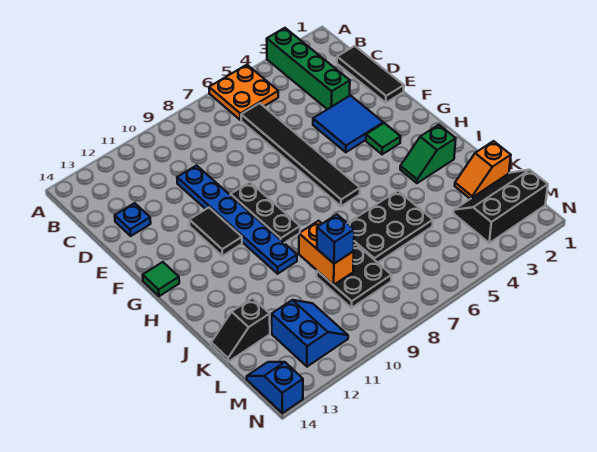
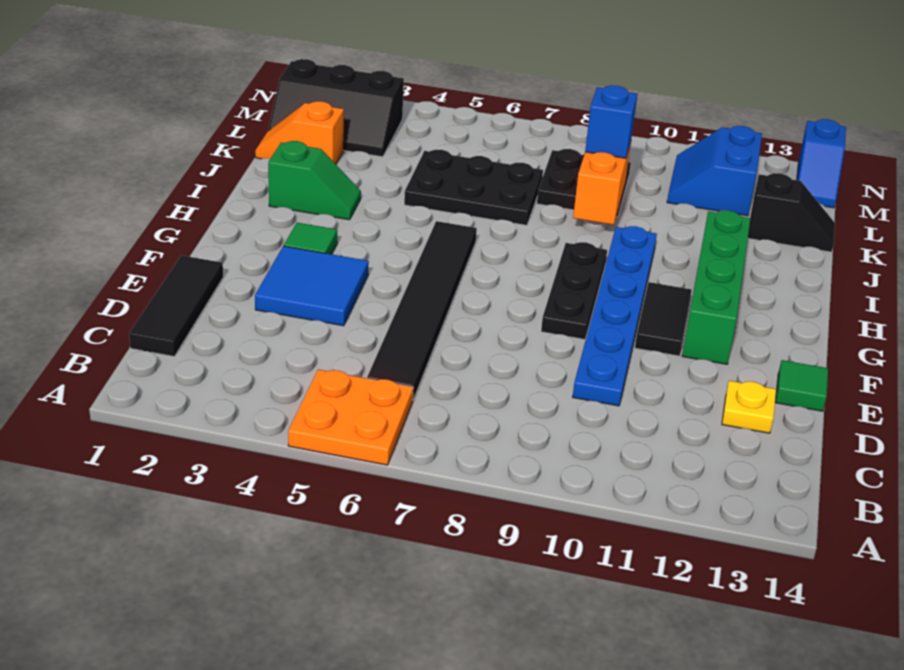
green brick A3:D3 level 1 -> green brick F12:I12 level 1
blue plate D13 level 1 -> yellow plate D13 level 1
green tile G14 level 1 -> green tile E14 level 1
orange slope K1:K2 level 1 top 1 -> orange slope K1:K2 level 1 top 2

